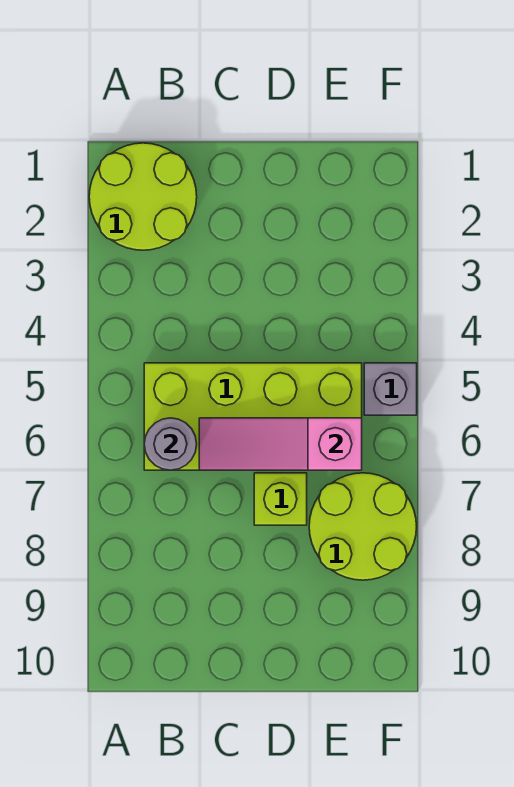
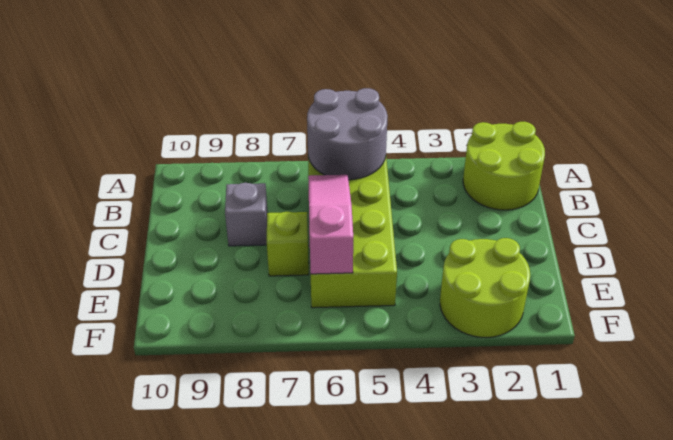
grey round brick B6 level 2 -> grey round brick A5:B6 level 2
lime round brick E7:F8 level 1 -> lime round brick E2:F3 level 1
grey brick F5 level 1 -> grey brick C8 level 1

